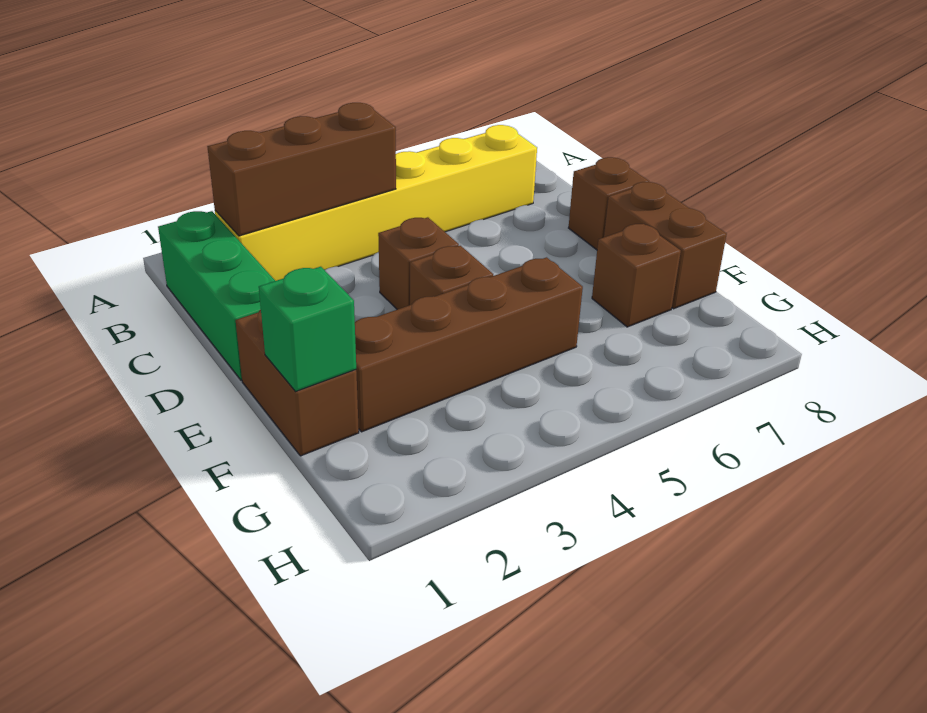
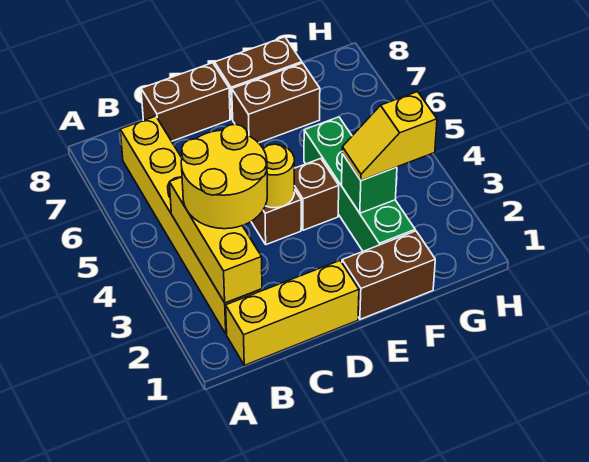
green brick B1:D1 level 1 -> yellow brick B1:D1 level 1
brown brick B2:B4 level 2 -> yellow brick B2:B4 level 2
none -> yellow round brick B3:C4 level 3
none -> yellow round brick D4 level 2
brown brick D8 level 1 -> brown brick C8:D8 level 1
green brick F1 level 2 -> green brick F3 level 2
brown brick F2:F5 level 1 -> green brick F2:F5 level 1
none -> yellow slope F3:G3 level 3 top G
brown brick F7 level 1 -> brown brick E7:F7 level 1

